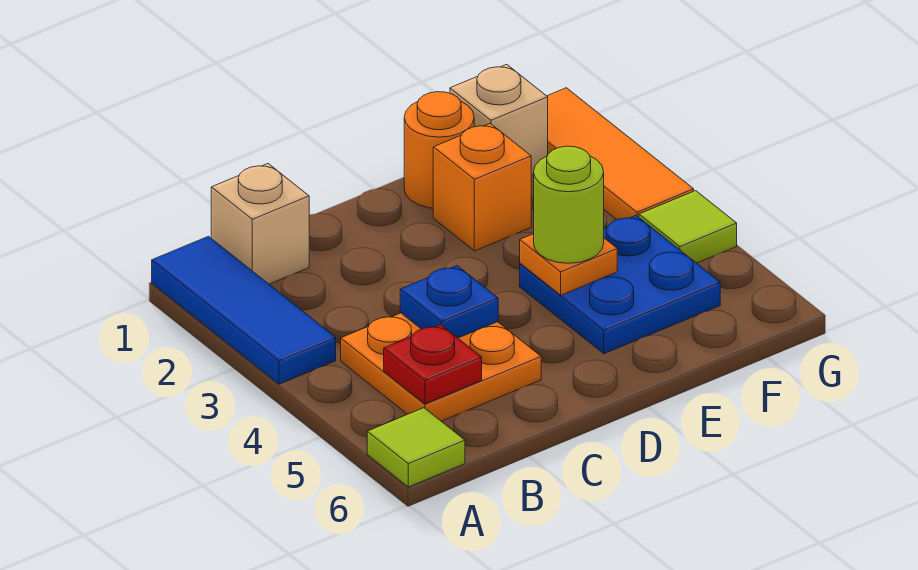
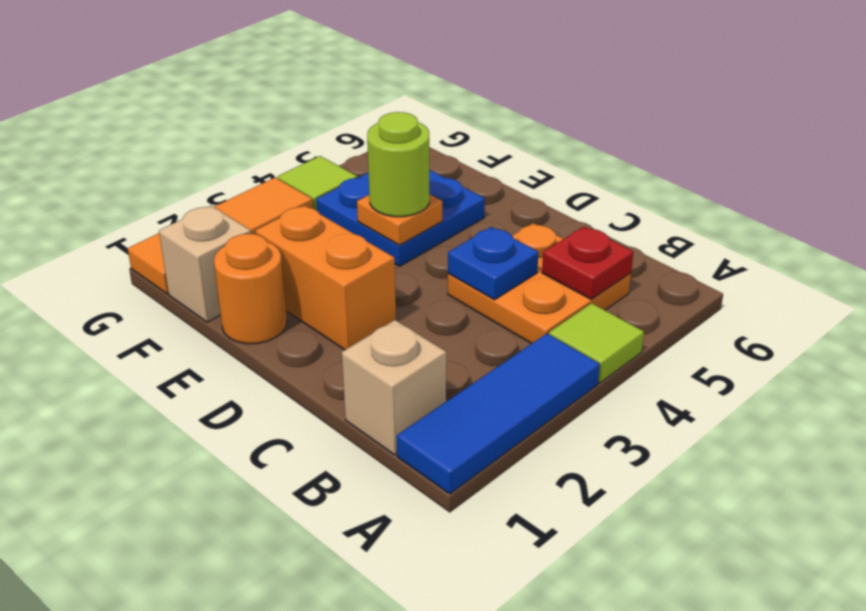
lime tile A6 level 1 -> lime tile A4 level 1
orange brick E2 level 1 -> orange brick D2:E2 level 1

